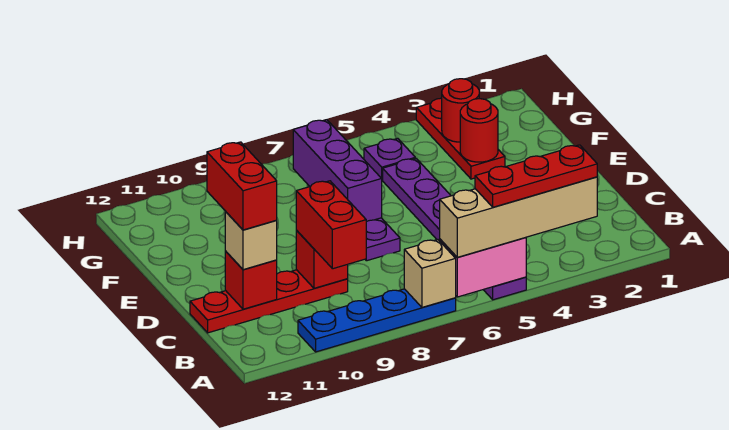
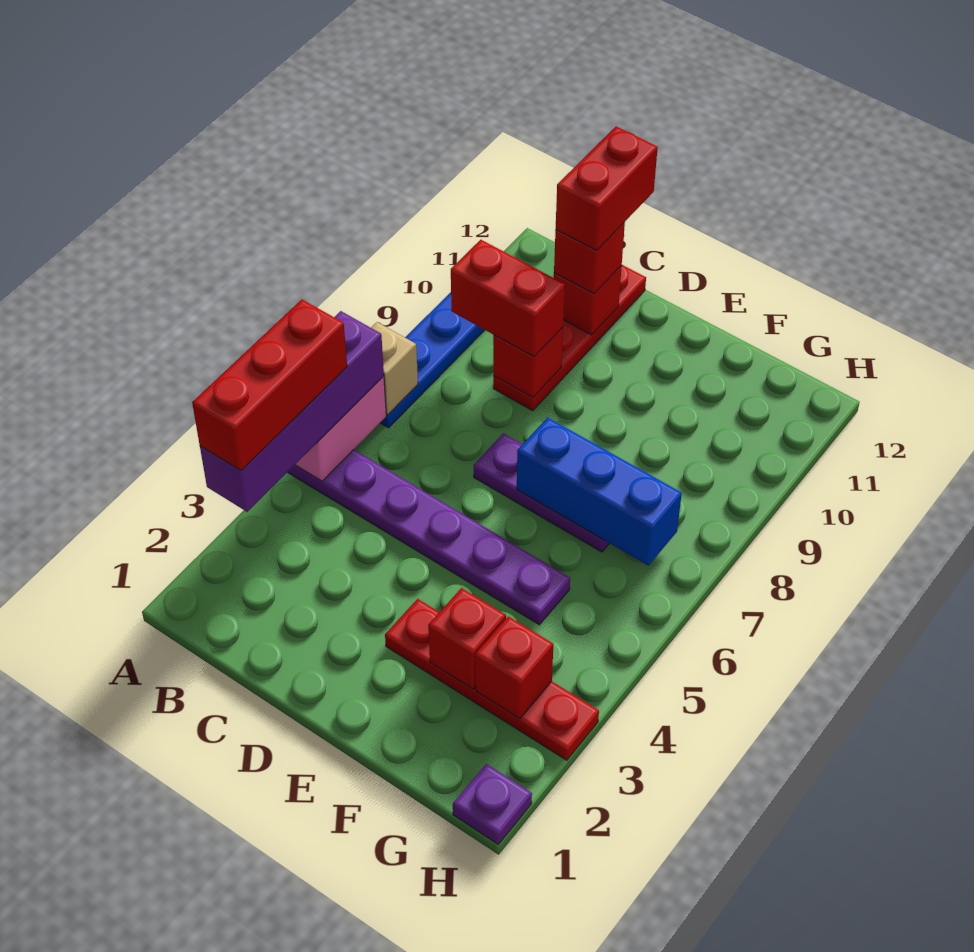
tan brick A3:A6 level 3 -> purple brick A3:A6 level 3
red plate A3:A5 level 4 -> red brick A3:A5 level 4
tan brick C11 level 3 -> red brick C11 level 3
red brick C11:D11 level 4 -> red brick C11:C12 level 4
purple brick E7:G7 level 2 -> blue brick E7:G7 level 2
red plate F3:H3 level 1 -> red plate E3:H3 level 1
red round brick F3 level 2 -> red brick F3 level 2
red round brick G3 level 2 -> red brick G3 level 2
purple plate G5 level 1 -> purple plate H1 level 1

